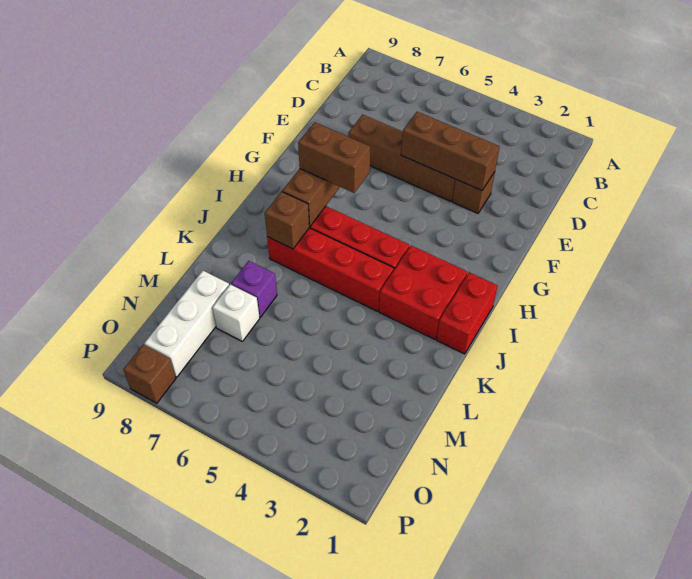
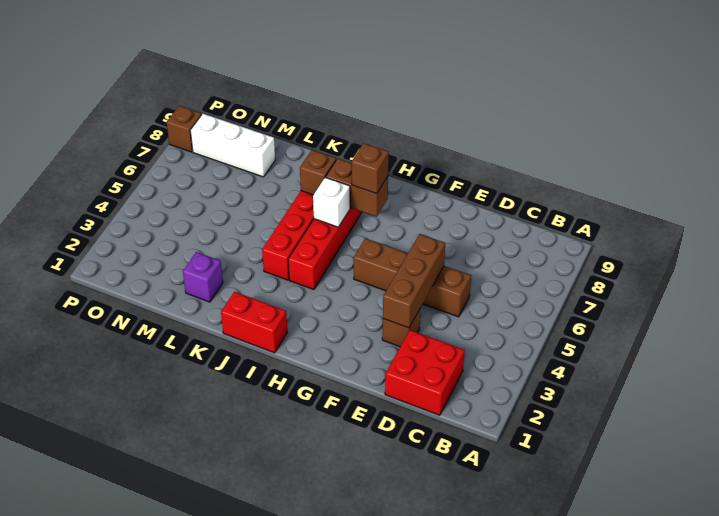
brown brick E4:E7 level 1 -> brown brick D5:G5 level 1
brown brick H6:H7 level 3 -> brown brick H7 level 3
red brick I2:J3 level 1 -> red brick C1:D2 level 1
purple brick L7 level 1 -> purple brick L2 level 1
white brick M7 level 1 -> white brick I6 level 2

